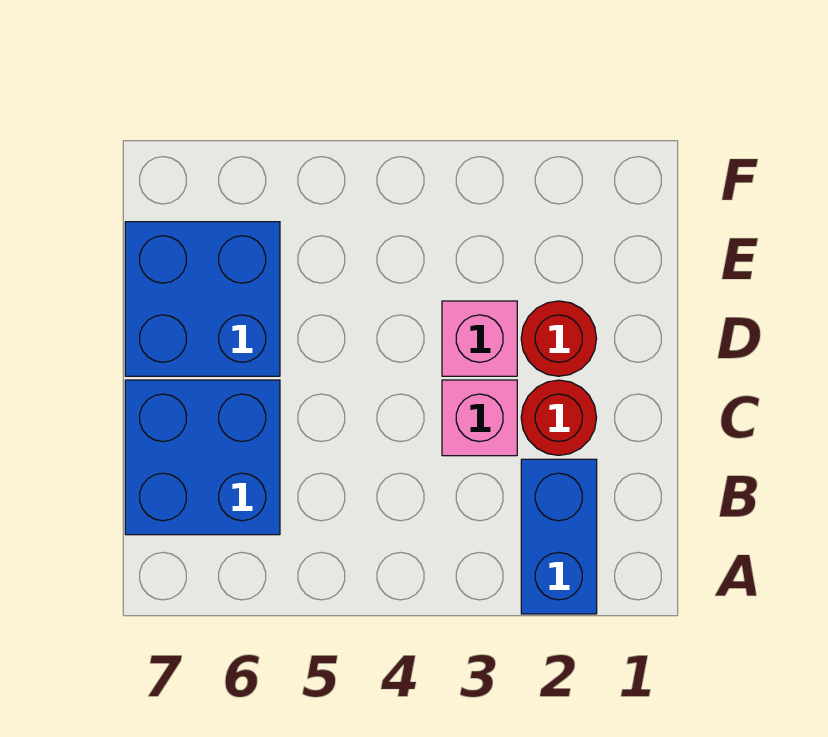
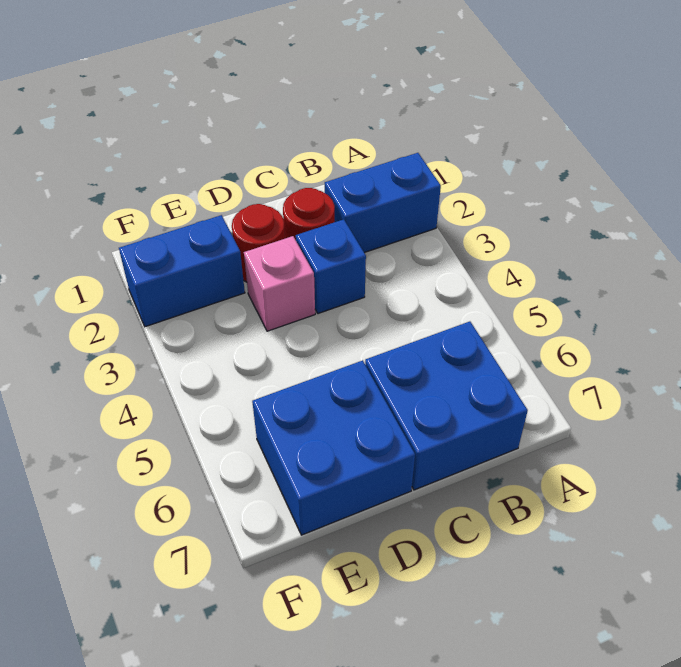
pink brick C3 level 1 -> blue brick C3 level 1
none -> blue brick E2:F2 level 1

